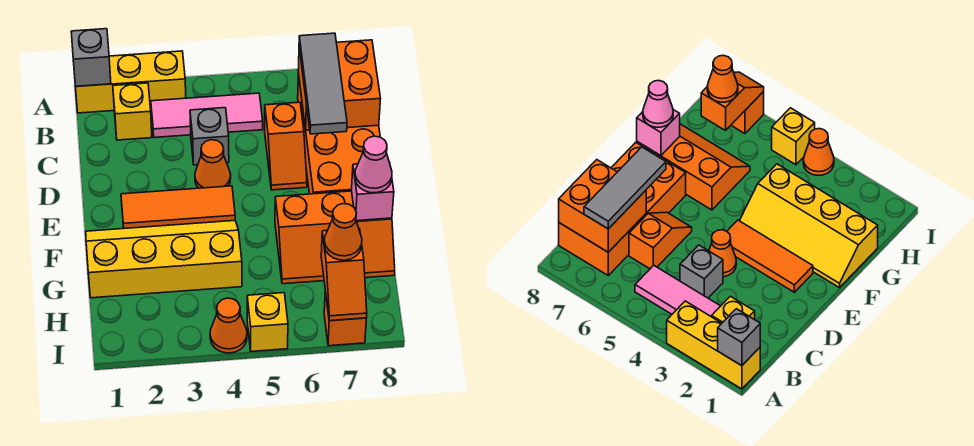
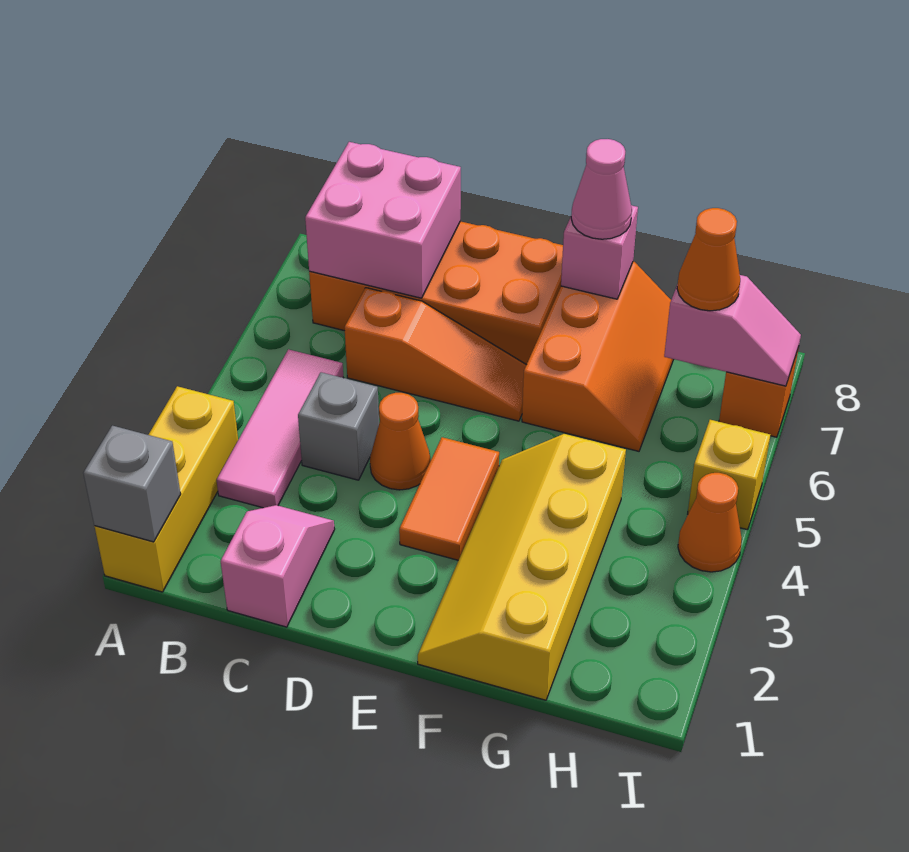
yellow brick B2 level 1 -> none
orange brick B7:C8 level 2 -> pink brick B7:C8 level 2
grey tile B7:D7 level 3 -> none
none -> pink slope C1:C2 level 1 top 1
orange slope C6:D6 level 1 top C -> orange slope C6:E6 level 1 top C
orange tile E2:E4 level 1 -> orange tile E3:E4 level 1
orange slope H7:I7 level 2 top H -> pink slope H7:I7 level 2 top H

